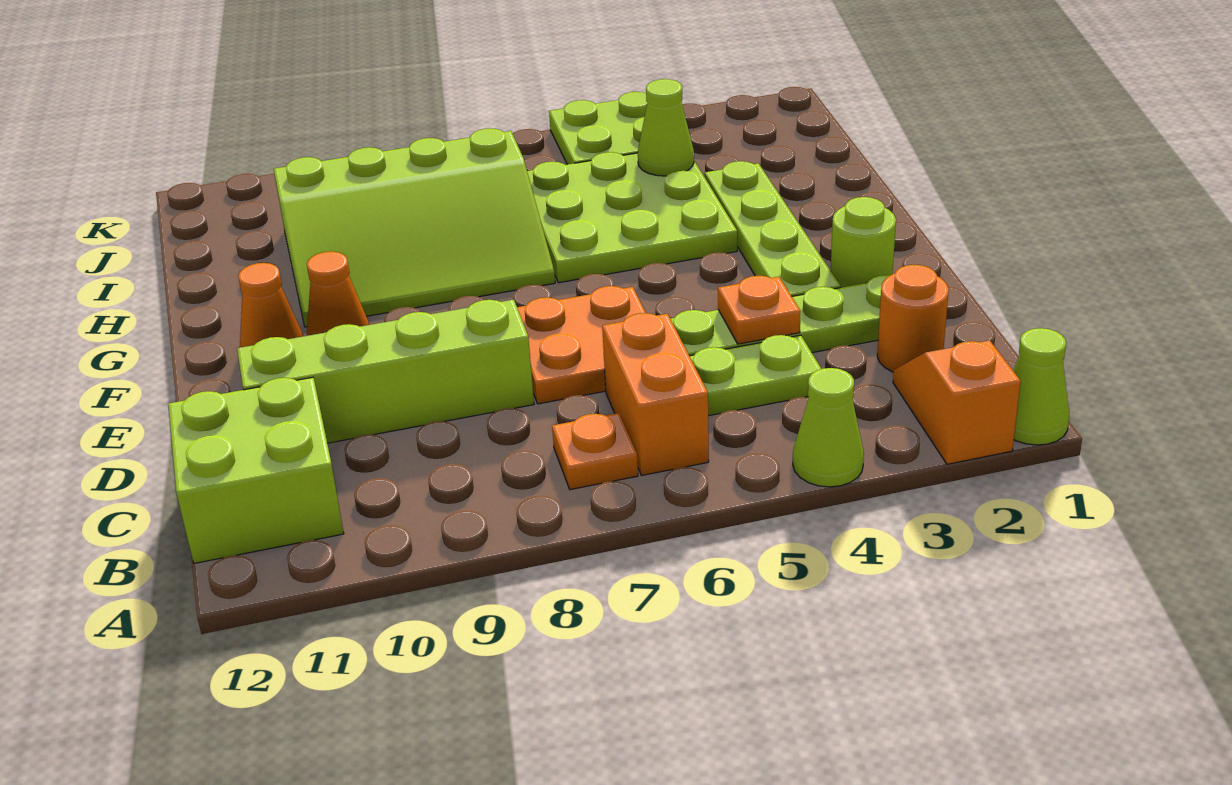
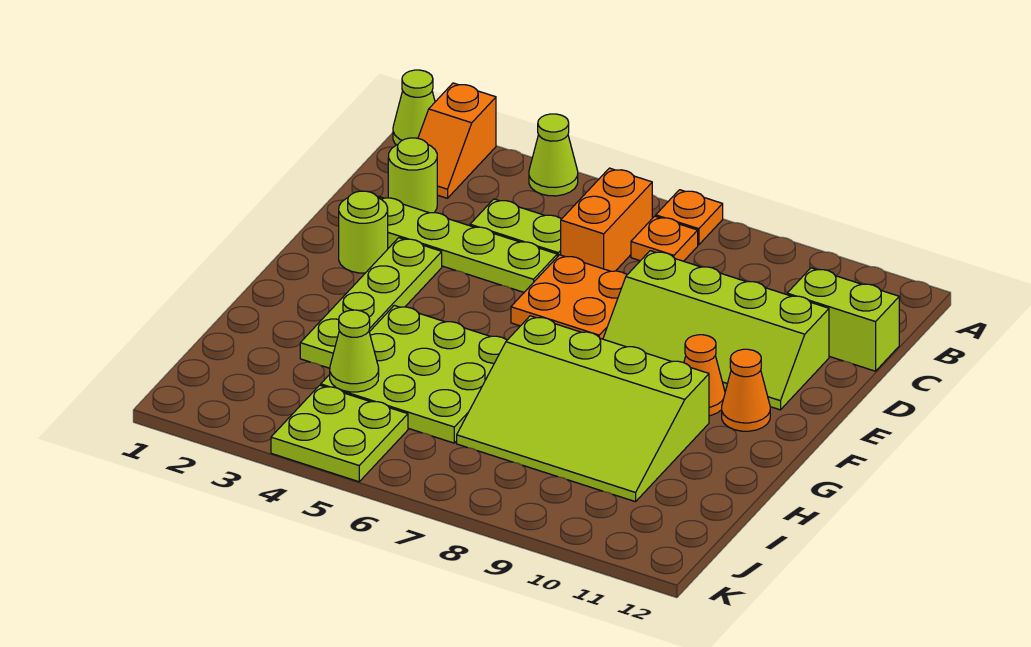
lime brick B11:C12 level 1 -> lime brick C11:C12 level 1
orange round brick C2 level 1 -> lime round brick C2 level 1
orange plate D4 level 2 -> orange plate A7 level 1
lime slope G7:I10 level 1 top I -> lime slope G7:I10 level 1 top G

